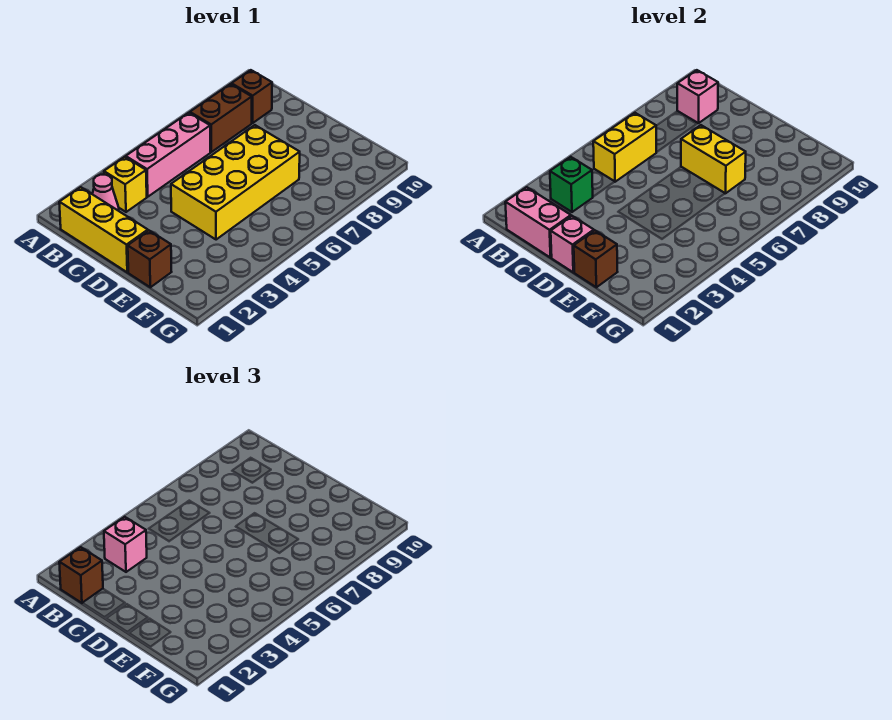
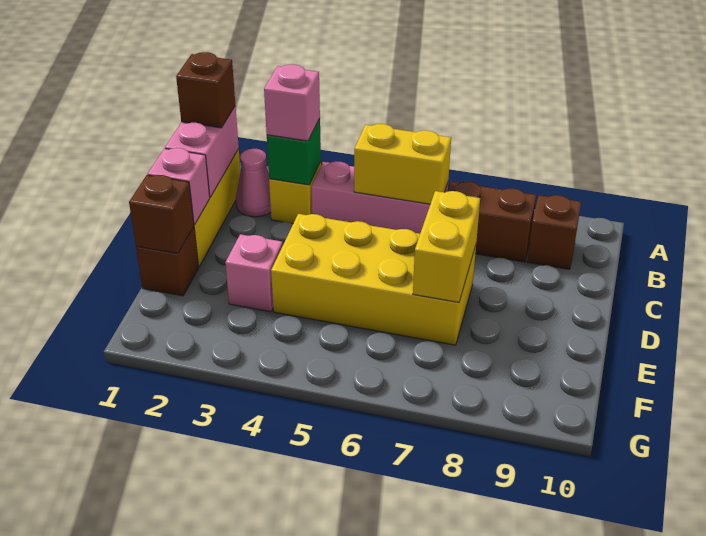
pink brick B9 level 2 -> pink brick E3 level 1

